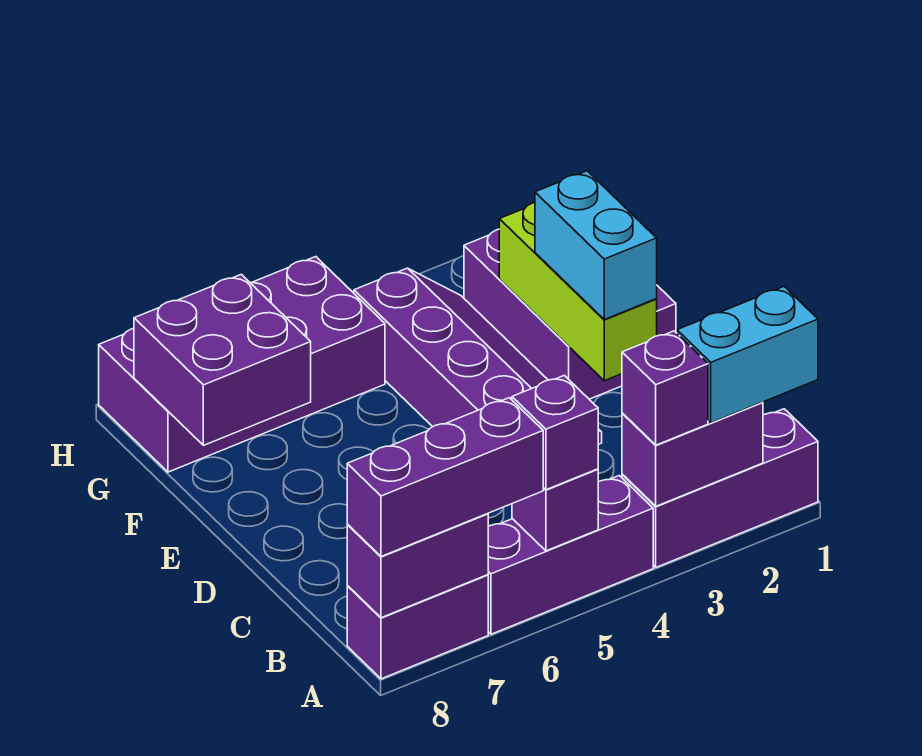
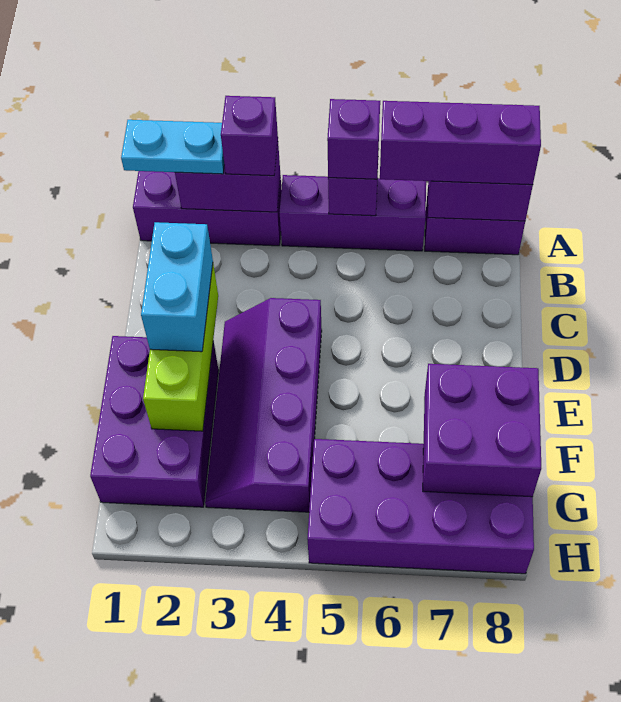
cyan brick A1:A2 level 3 -> cyan plate A1:A2 level 3

